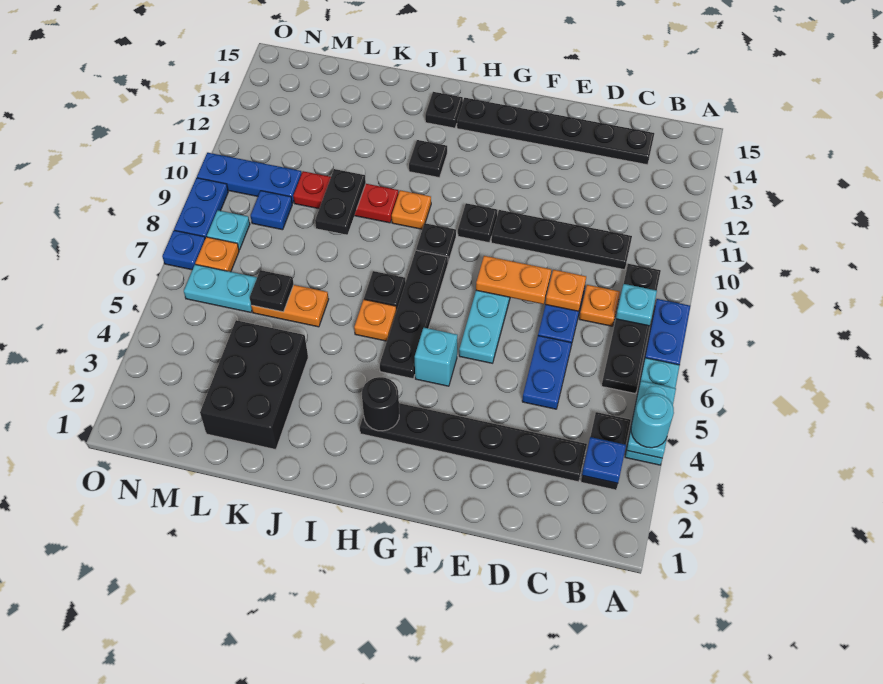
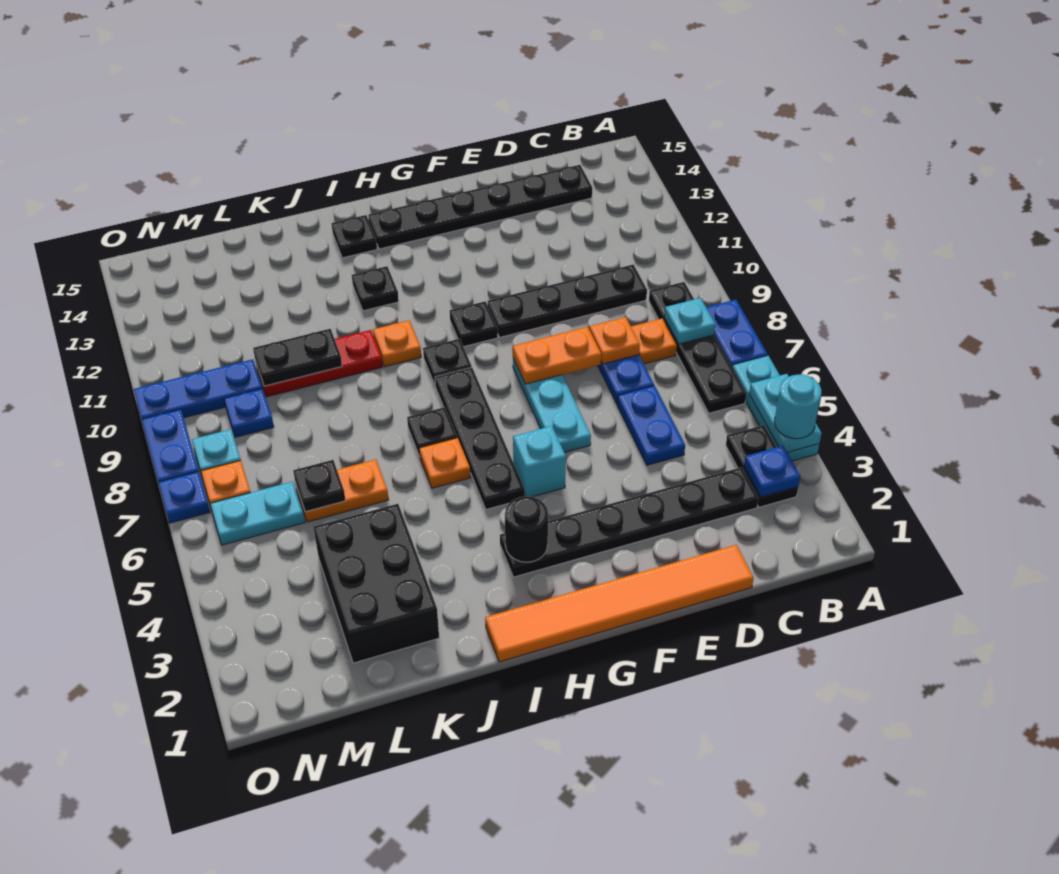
none -> orange tile D1:I1 level 1
black plate K9:K10 level 2 -> black plate K10:L10 level 2

